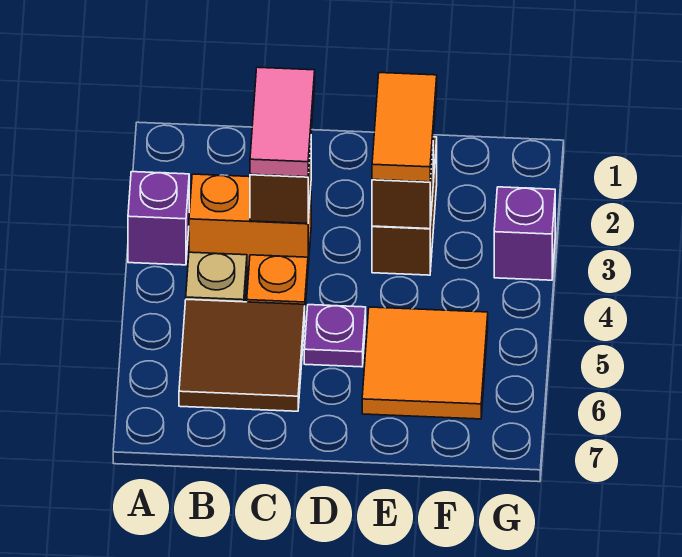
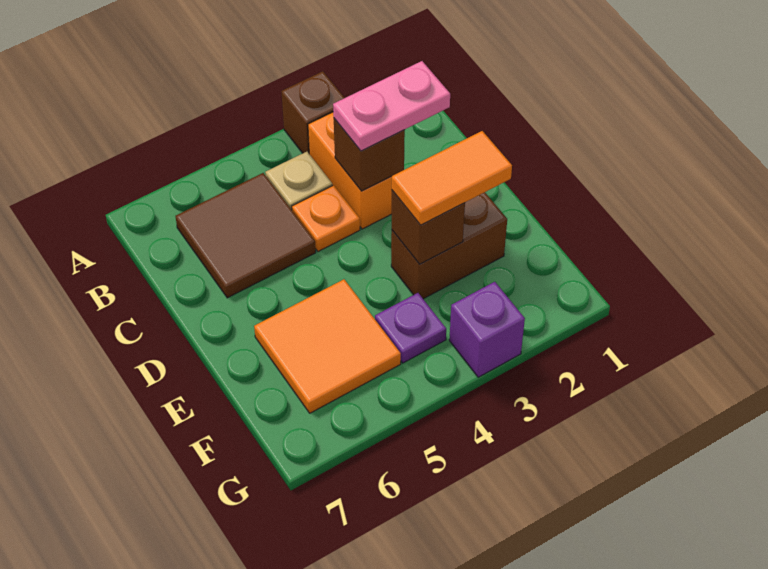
purple brick A3 level 1 -> brown brick A3 level 1
pink tile C2:C3 level 3 -> pink plate C2:C3 level 3
purple plate D5 level 1 -> purple plate F4 level 1

